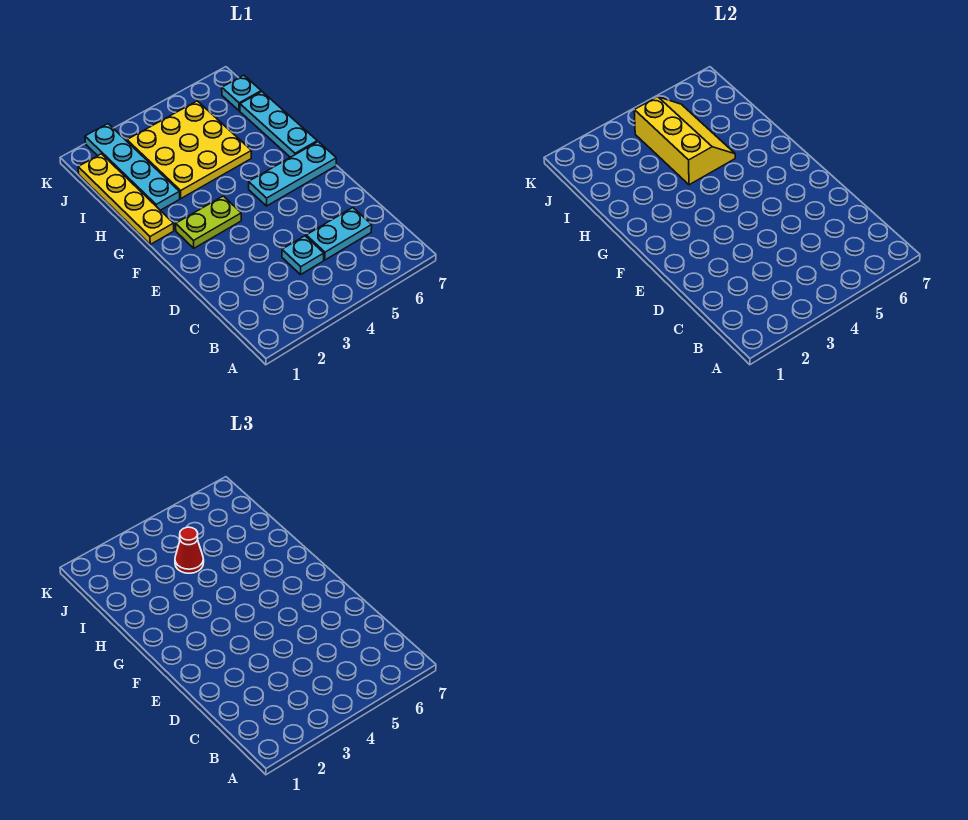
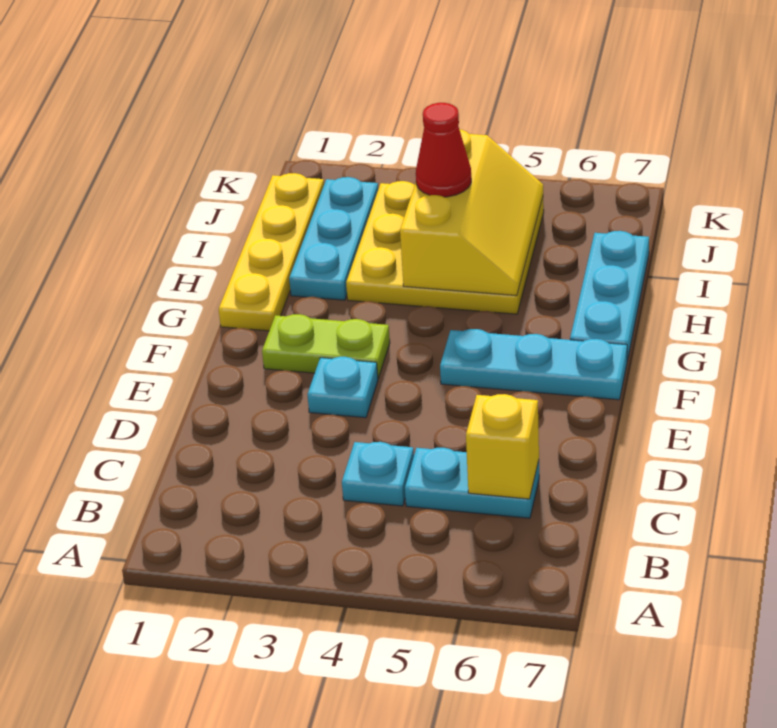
none -> yellow brick C6 level 2
cyan plate H2:K2 level 1 -> cyan plate H2:J2 level 1
cyan plate J7 level 1 -> cyan plate E3 level 1

